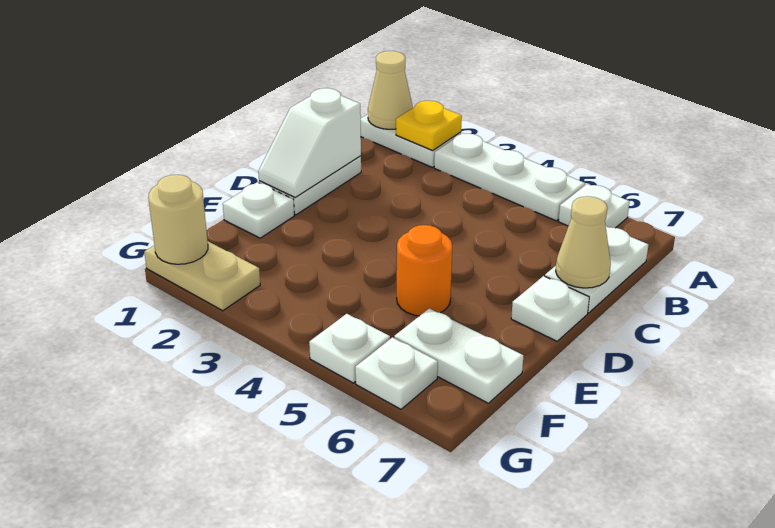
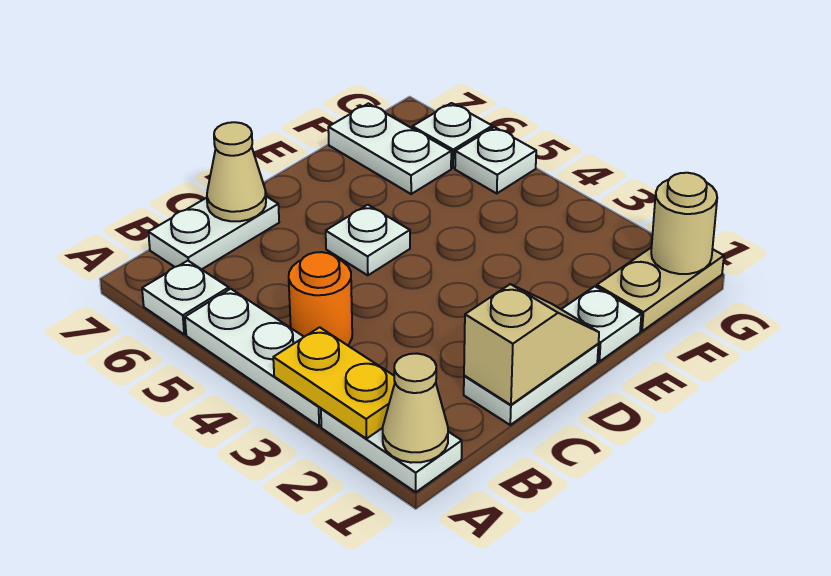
yellow plate A2 level 2 -> yellow plate A2:A3 level 2
white slope C1:D1 level 2 top C -> tan slope C1:D1 level 2 top C
white plate D7 level 1 -> white plate D5 level 1
orange round brick E5 level 1 -> orange round brick B4 level 1
tan plate G1:G2 level 1 -> tan plate F1:G1 level 1

